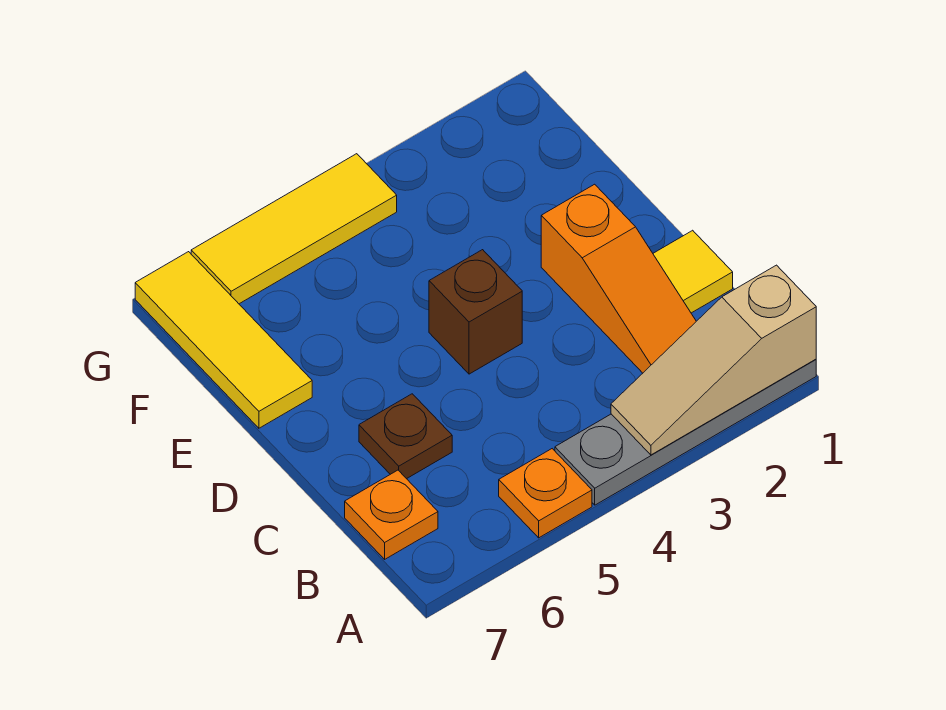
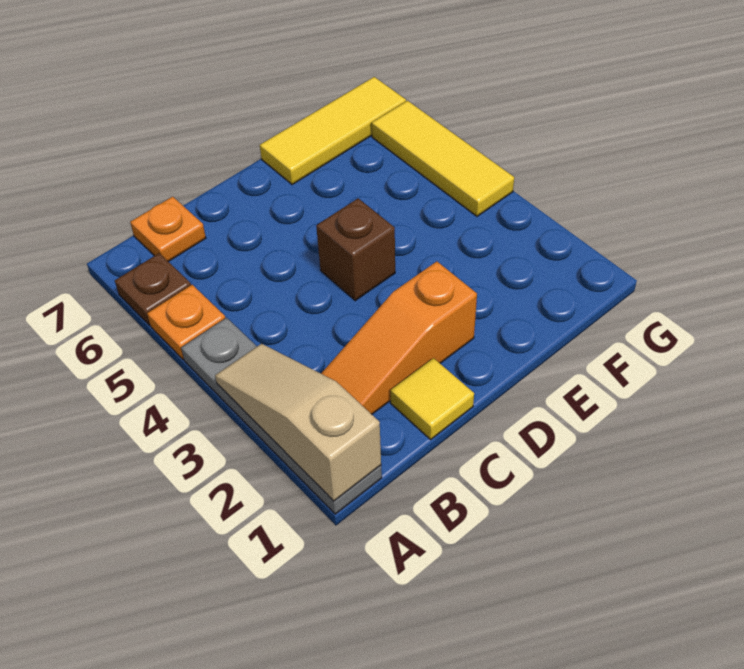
brown plate C6 level 1 -> brown plate A6 level 1

